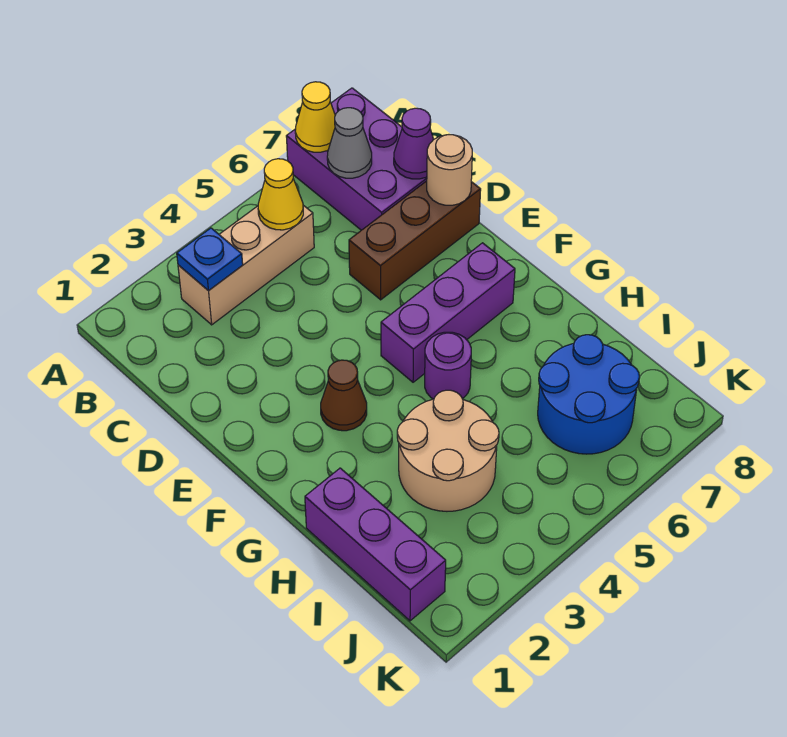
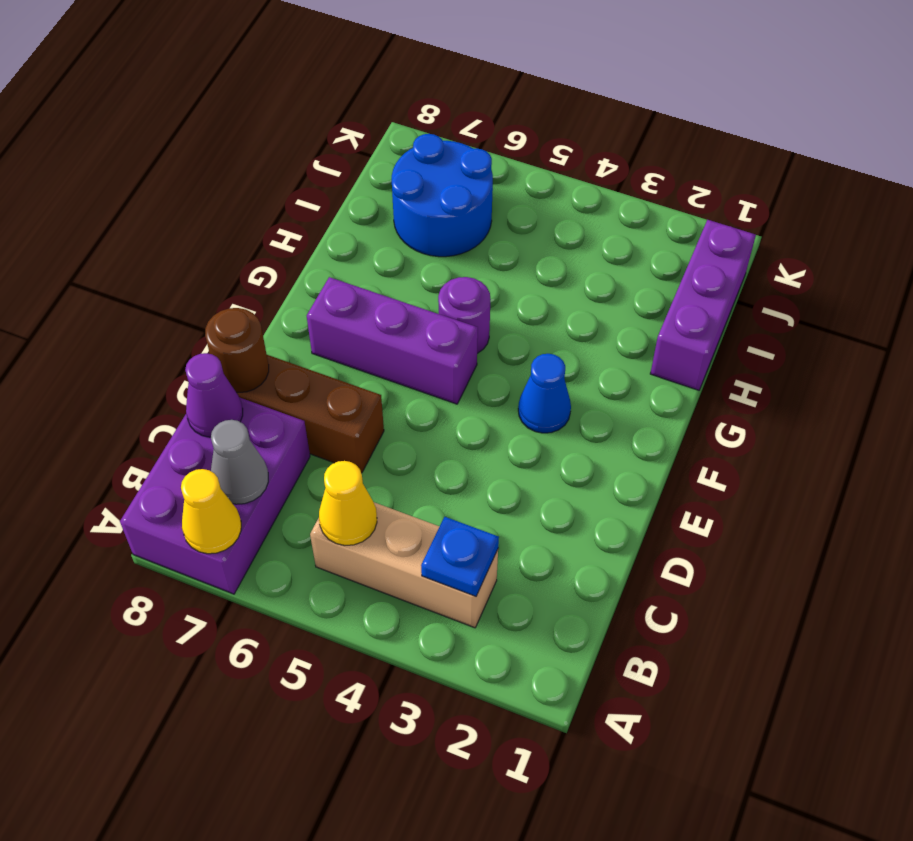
tan round brick D8 level 2 -> brown round brick D8 level 2
brown cone F3 level 1 -> blue cone F3 level 1
tan round brick H3:I4 level 1 -> none

